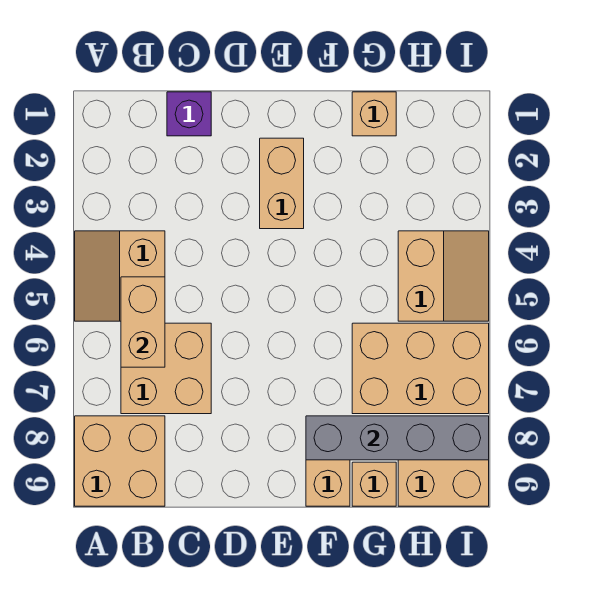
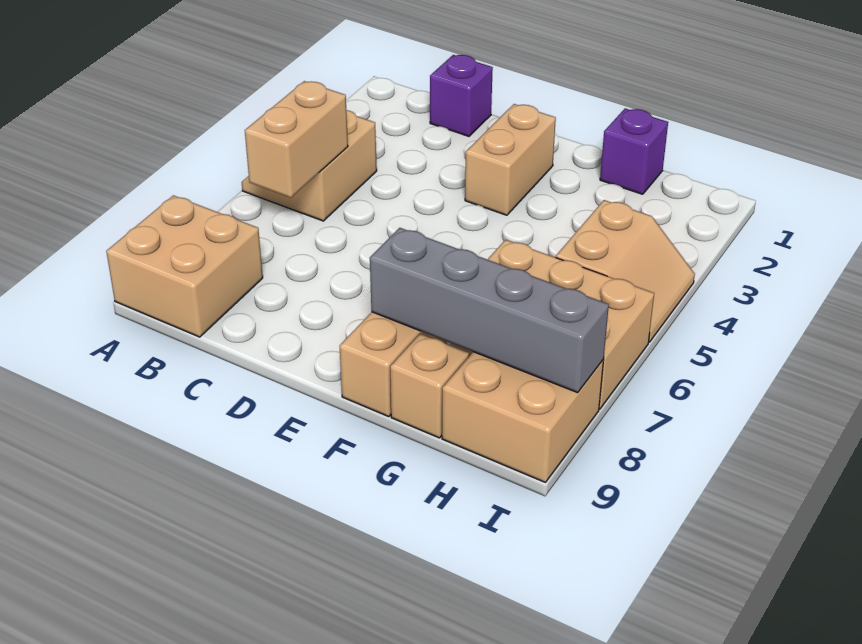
tan brick B6:C7 level 1 -> none
tan brick G1 level 1 -> purple brick G1 level 1

